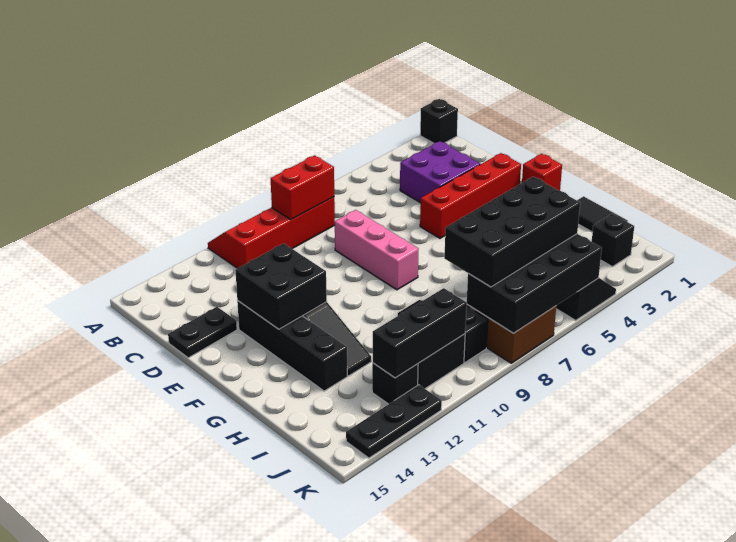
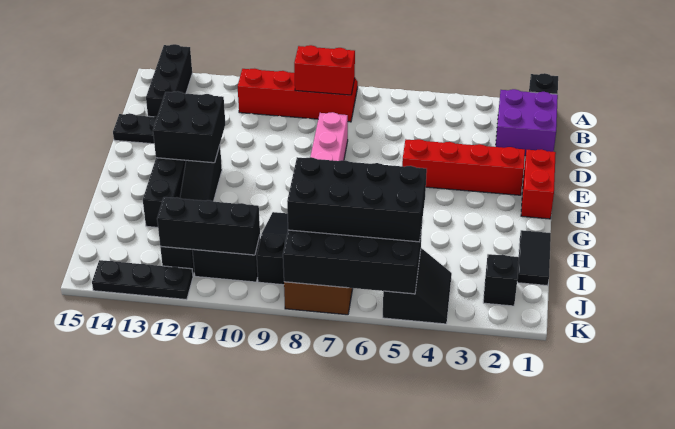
none -> black brick A14:C14 level 1
purple brick C3:D4 level 1 -> purple brick B1:C2 level 1
red brick F1 level 1 -> red brick E1:F1 level 1

